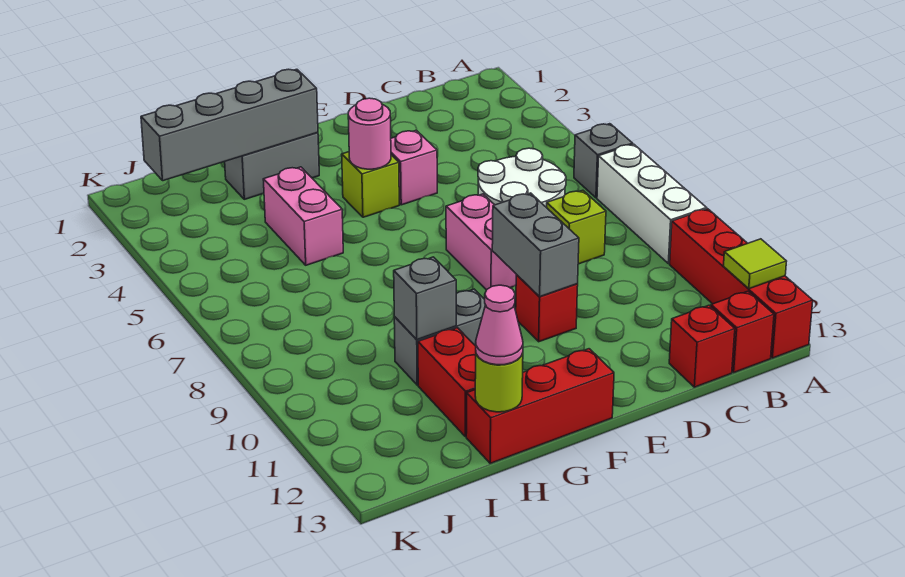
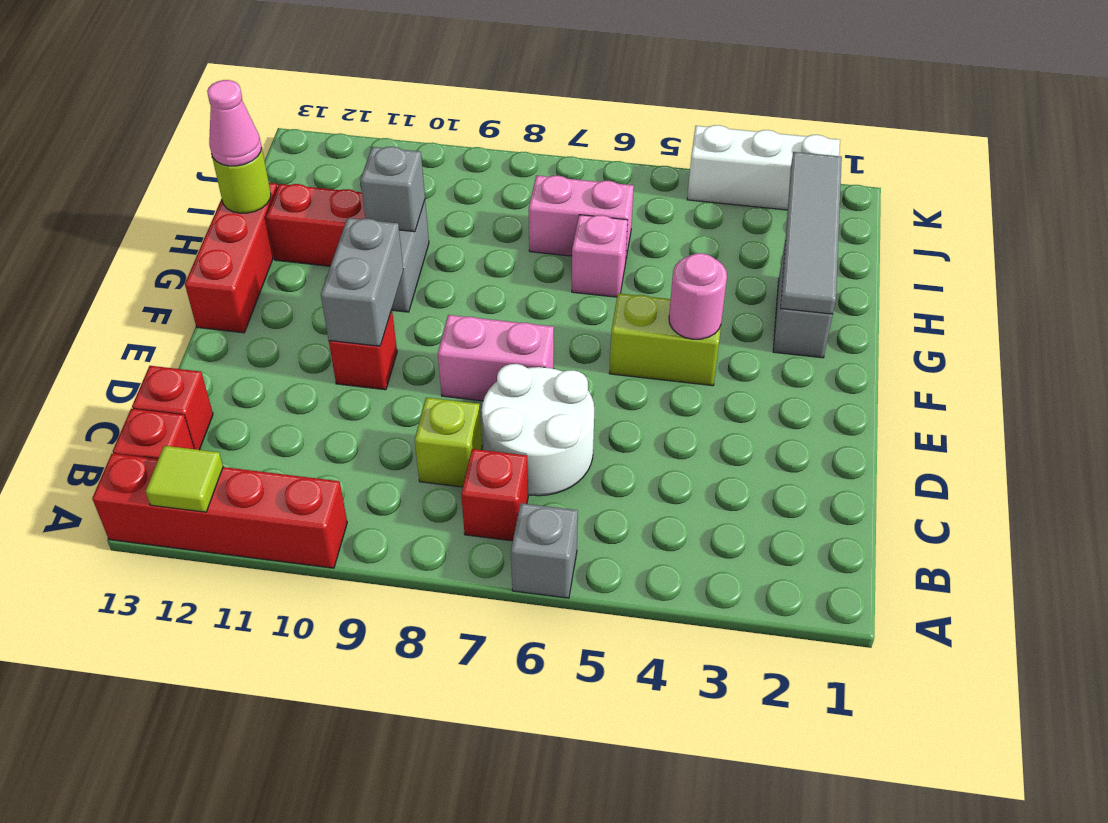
white brick A7:A9 level 1 -> white brick K2:K4 level 1
none -> red brick B7 level 1
pink brick E4 level 1 -> pink brick H6 level 1
grey brick E9:E10 level 2 -> grey brick E10:F10 level 2
lime brick F4 level 1 -> lime brick F4:F5 level 1
grey brick G2:J2 level 2 -> grey tile G2:J2 level 2
pink brick H4:H5 level 1 -> pink brick I6:I7 level 1

